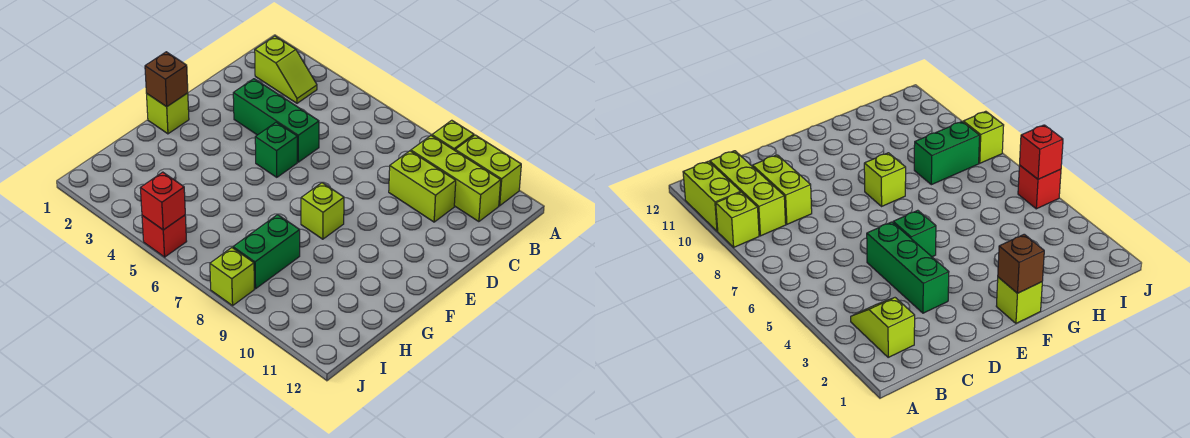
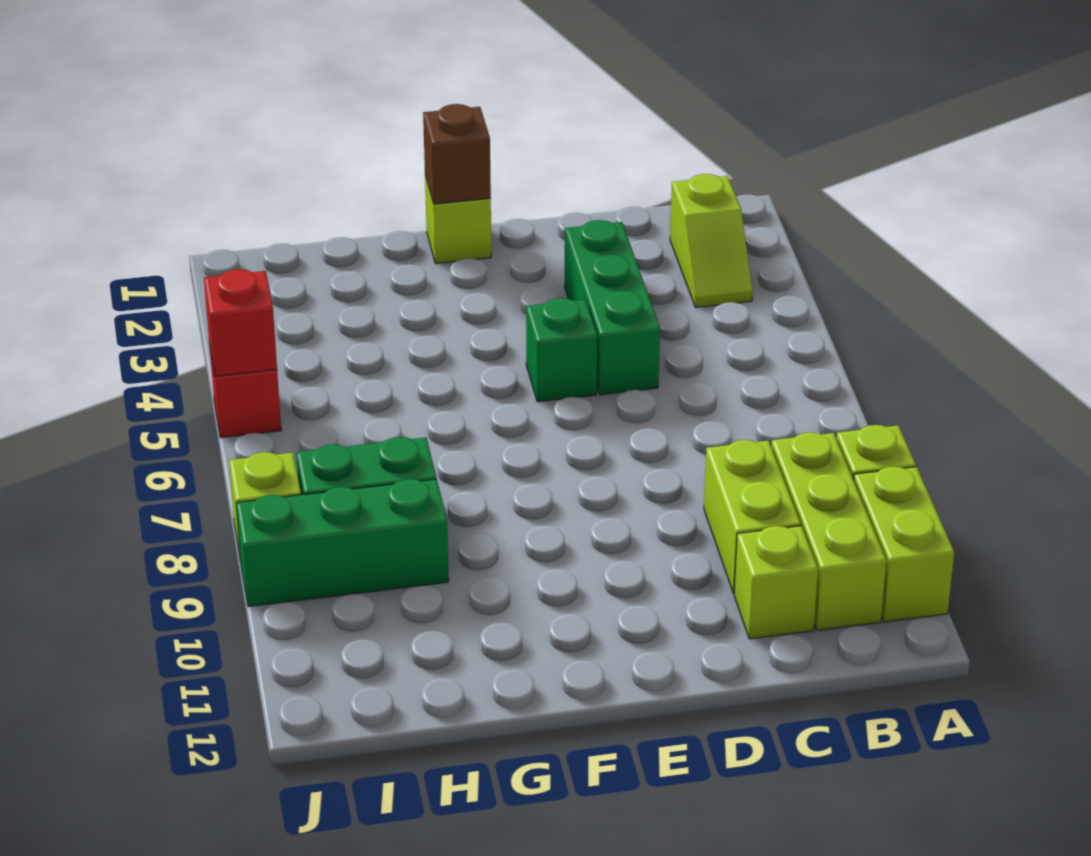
lime brick F8 level 1 -> lime brick C11 level 1
none -> green brick H9:J9 level 1

